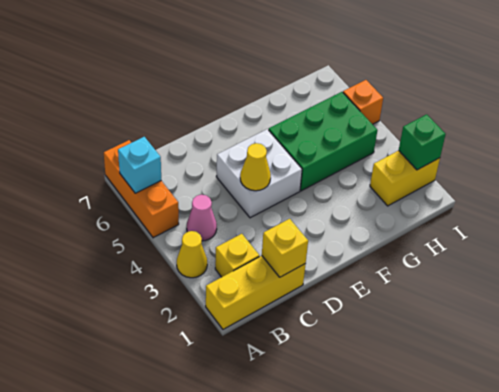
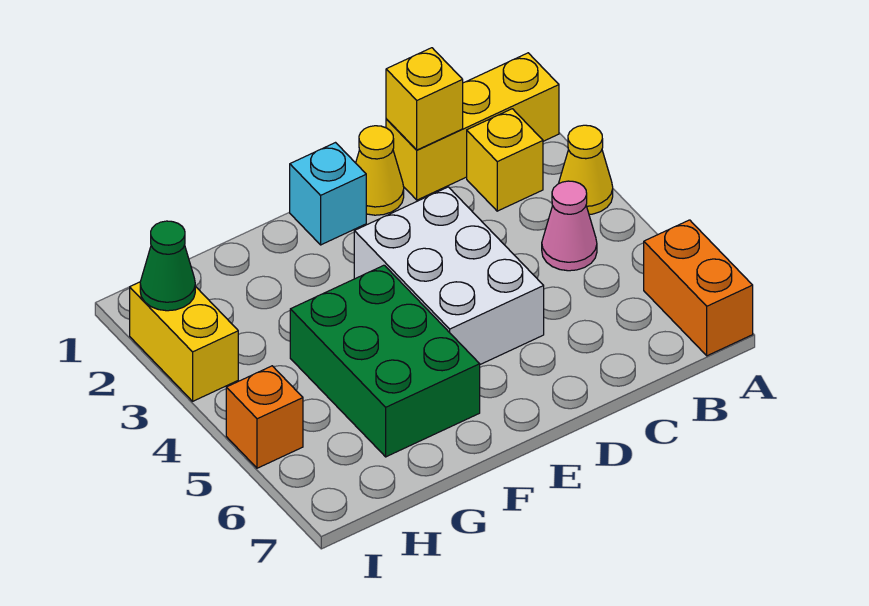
orange brick A5:A7 level 1 -> orange brick A6:A7 level 1
cyan brick A6 level 2 -> cyan brick E1 level 1
white brick D4:E5 level 1 -> white brick D3:E5 level 1
yellow cone D4 level 2 -> yellow cone D1 level 1
green brick F4:H5 level 1 -> green brick F4:G6 level 1
yellow brick H2:I2 level 1 -> yellow brick I2:I3 level 1
green brick I2 level 2 -> green cone I2 level 2

